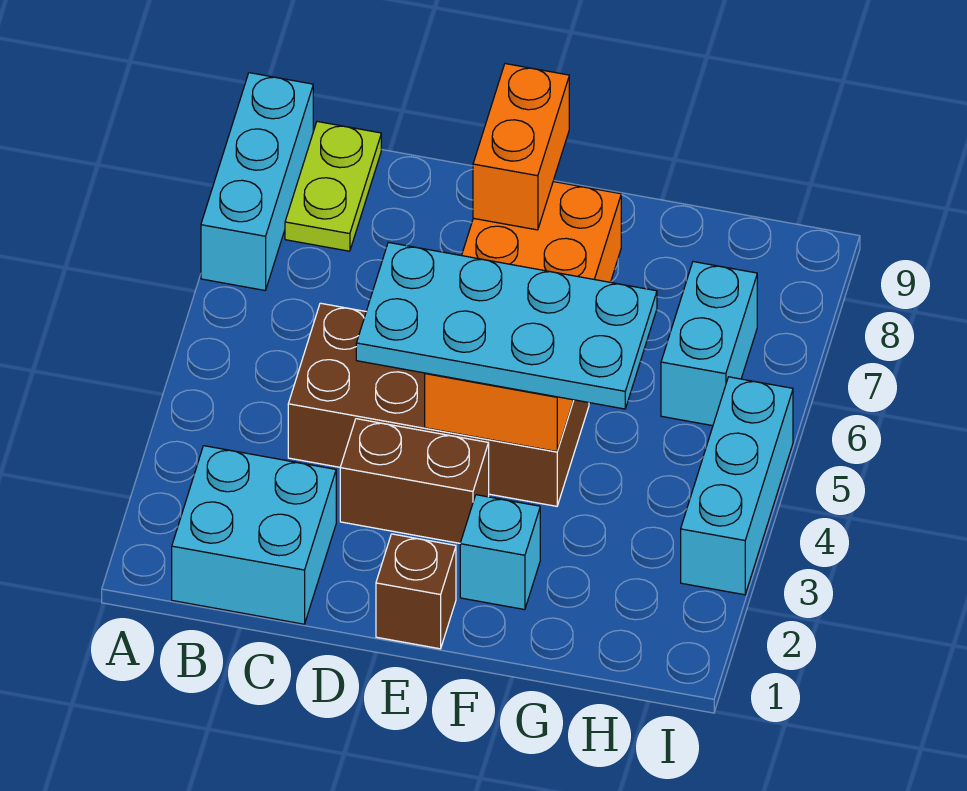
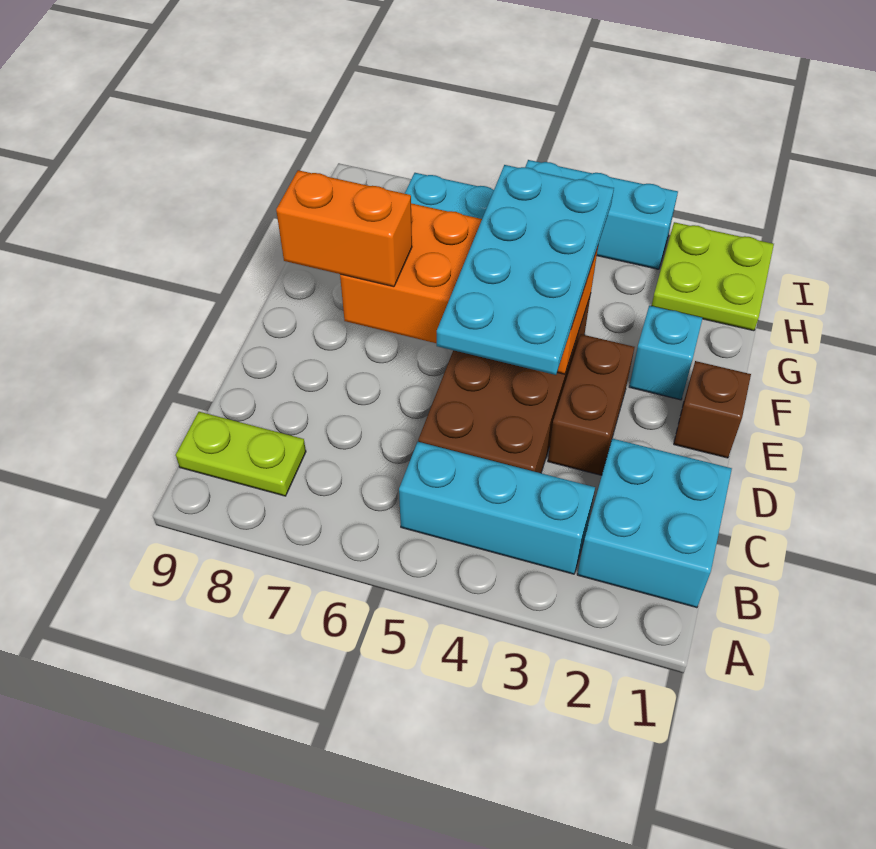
cyan brick A7:A9 level 1 -> cyan brick B3:B5 level 1
none -> lime plate H1:I2 level 1

